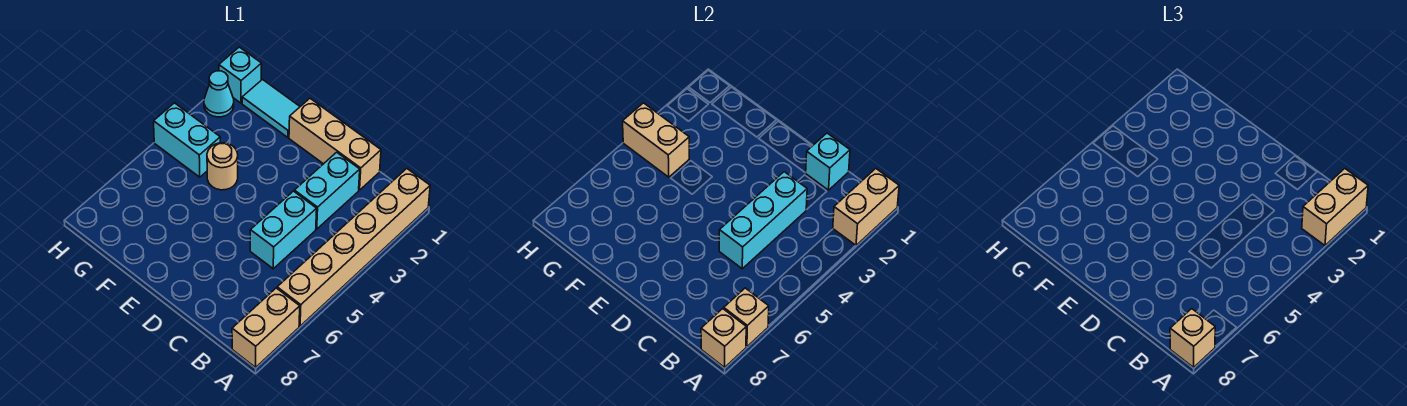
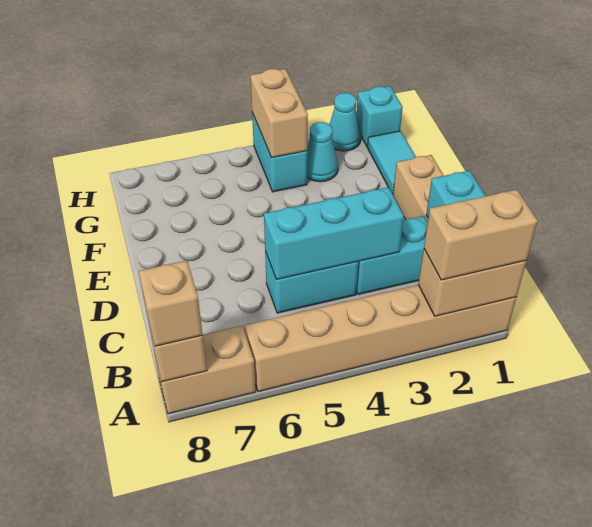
tan brick A7 level 2 -> none
tan round brick F4 level 1 -> none
none -> cyan cone G3 level 1

